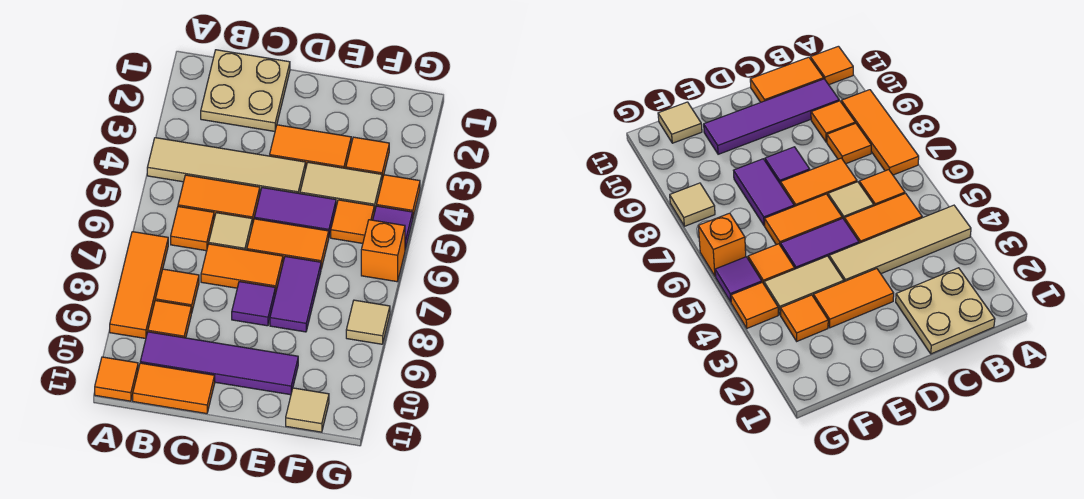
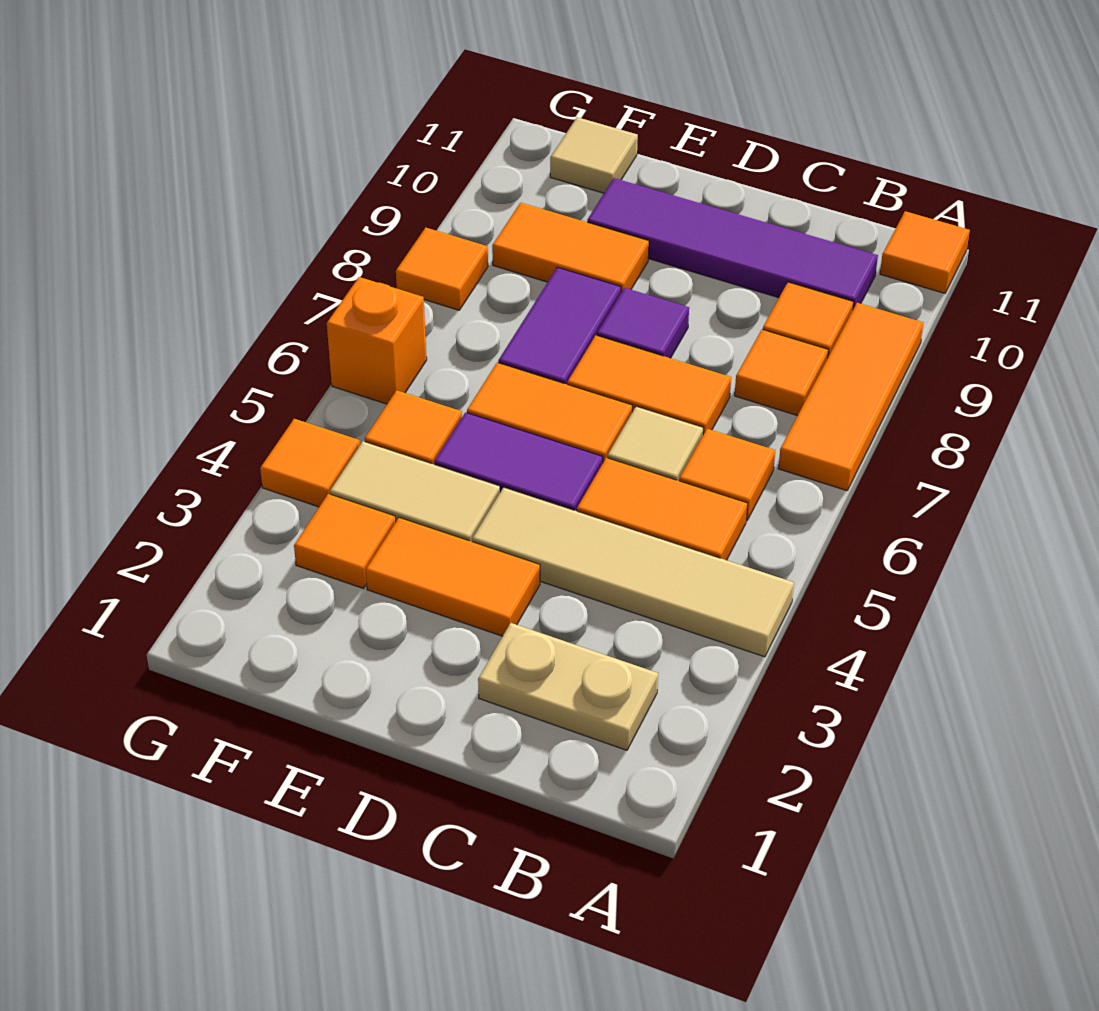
tan plate B1:C2 level 1 -> tan plate B2:C2 level 1
orange tile B11:C11 level 1 -> orange tile E9:F9 level 1
purple tile G5 level 1 -> none
tan tile G8 level 1 -> orange tile G8 level 1

